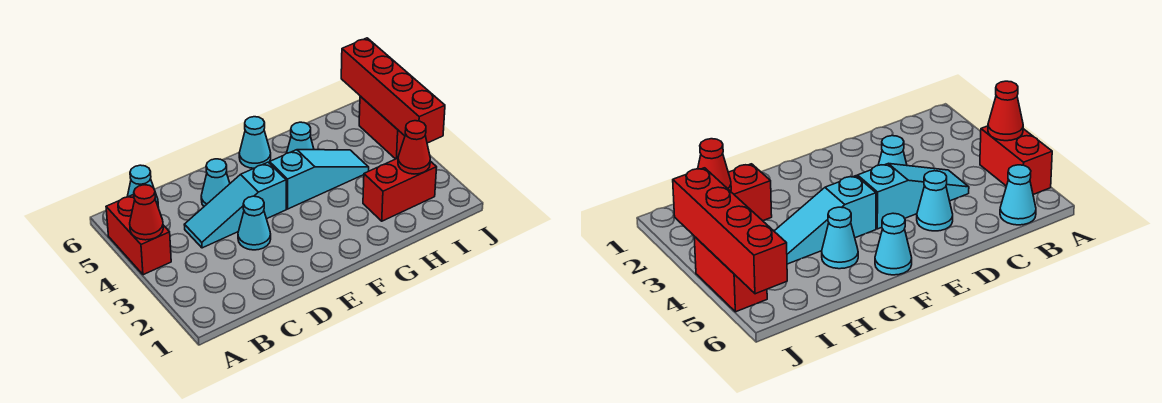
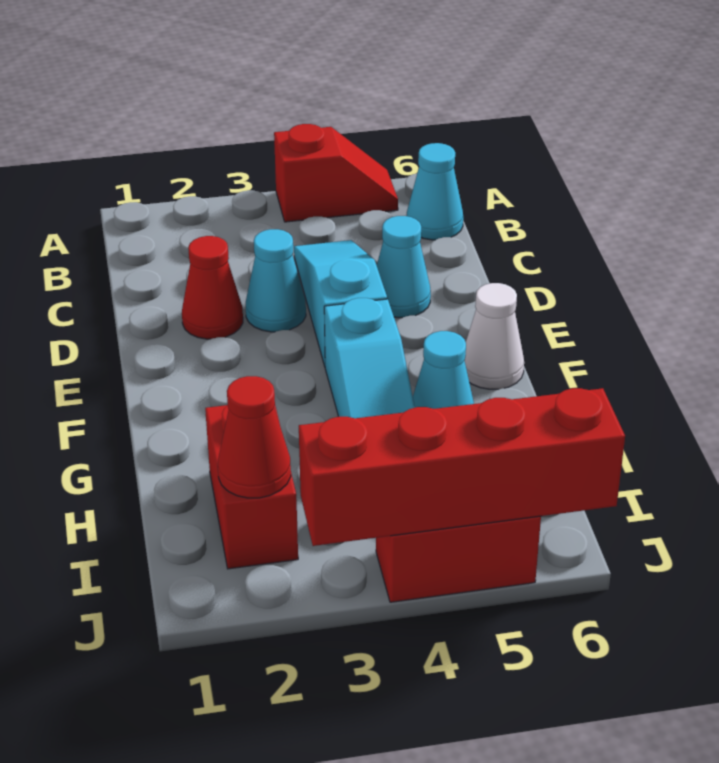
red brick A4:A5 level 1 -> red slope A4:A5 level 1 top 4
red cone A4 level 2 -> red cone D2 level 1
cyan cone F6 level 1 -> white cone F6 level 1

